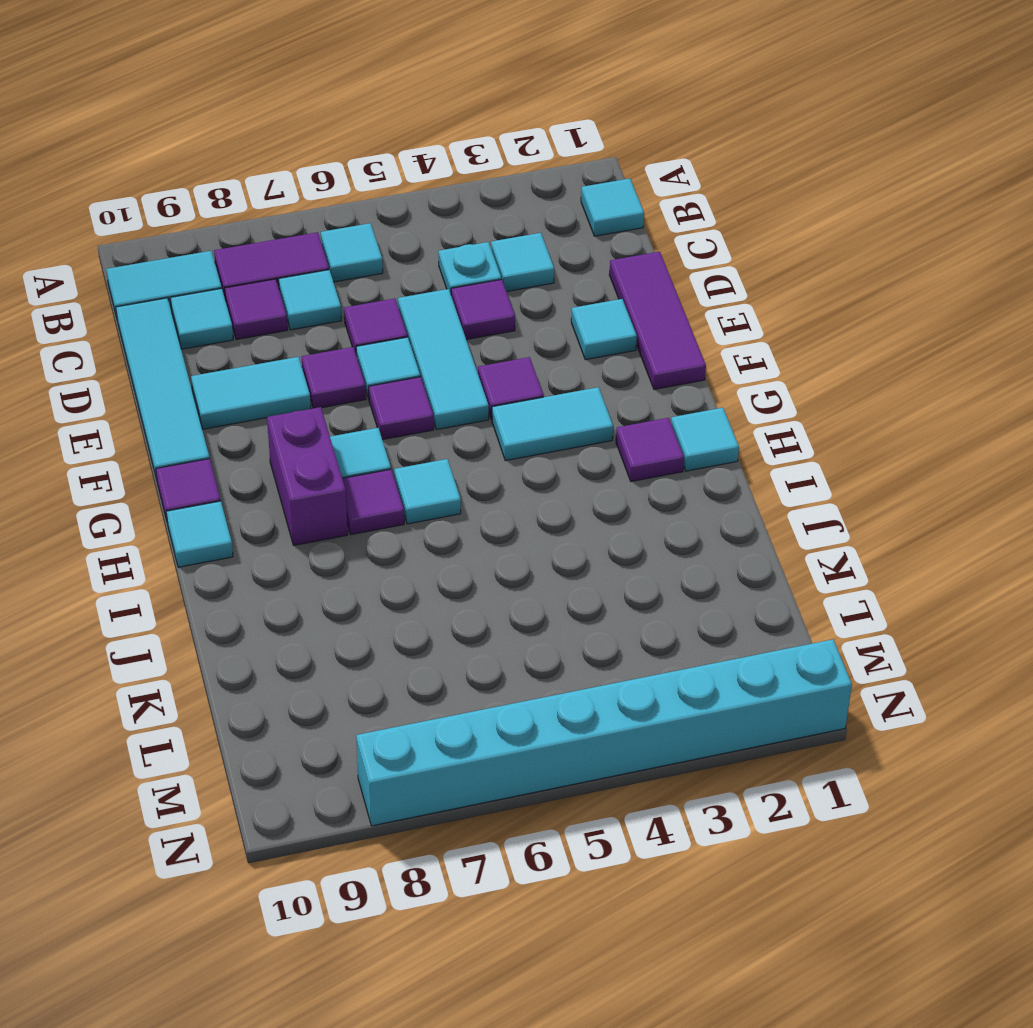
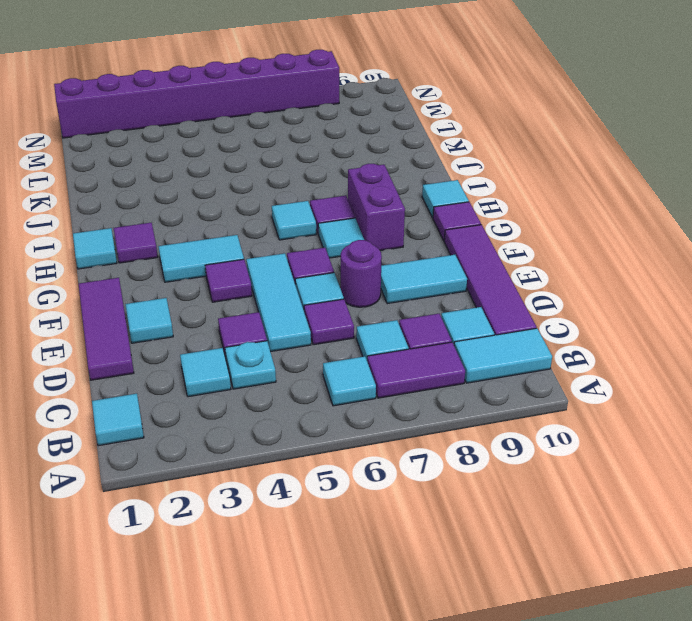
cyan tile C10:F10 level 1 -> purple tile C10:F10 level 1
purple tile E7 level 1 -> purple round brick E7 level 1
cyan brick N1:N8 level 1 -> purple brick N1:N8 level 1

